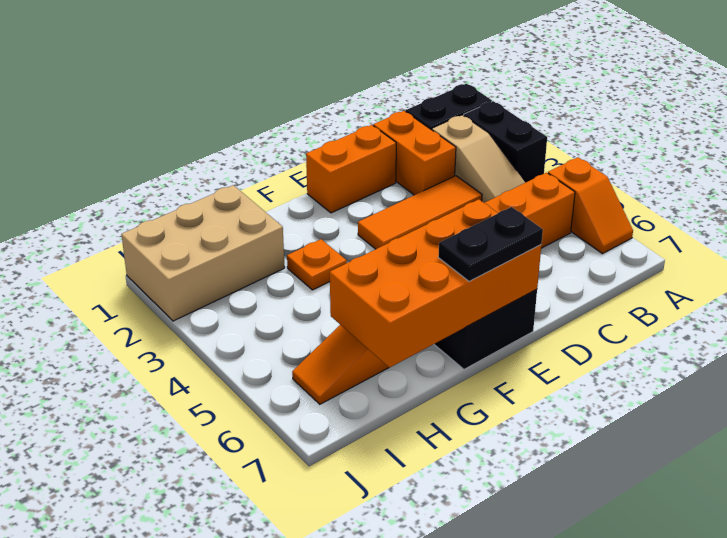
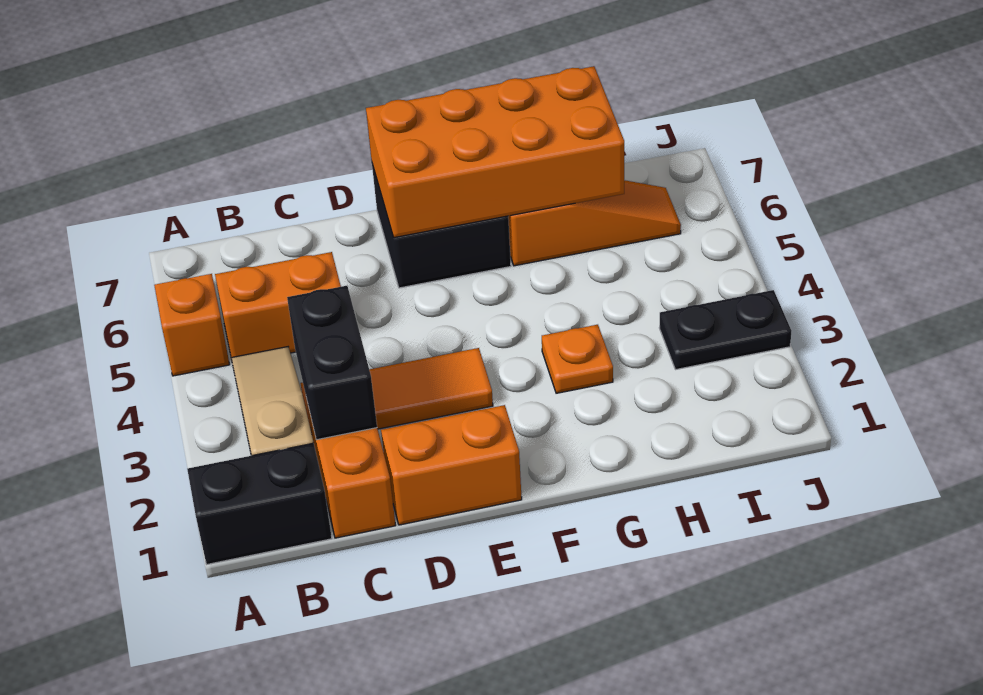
black brick A2:A3 level 1 -> black brick C2:C3 level 2
black plate E7:F7 level 3 -> black plate I3:J3 level 1
tan brick H1:J2 level 1 -> none

